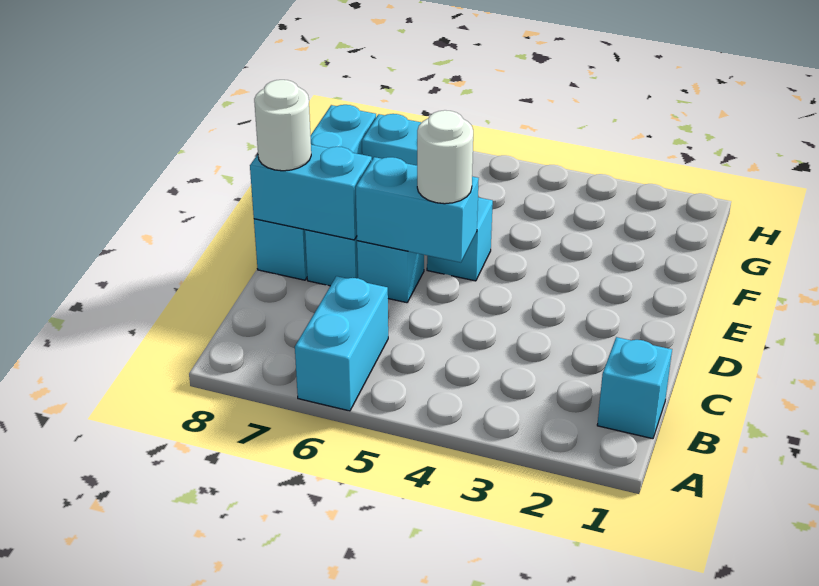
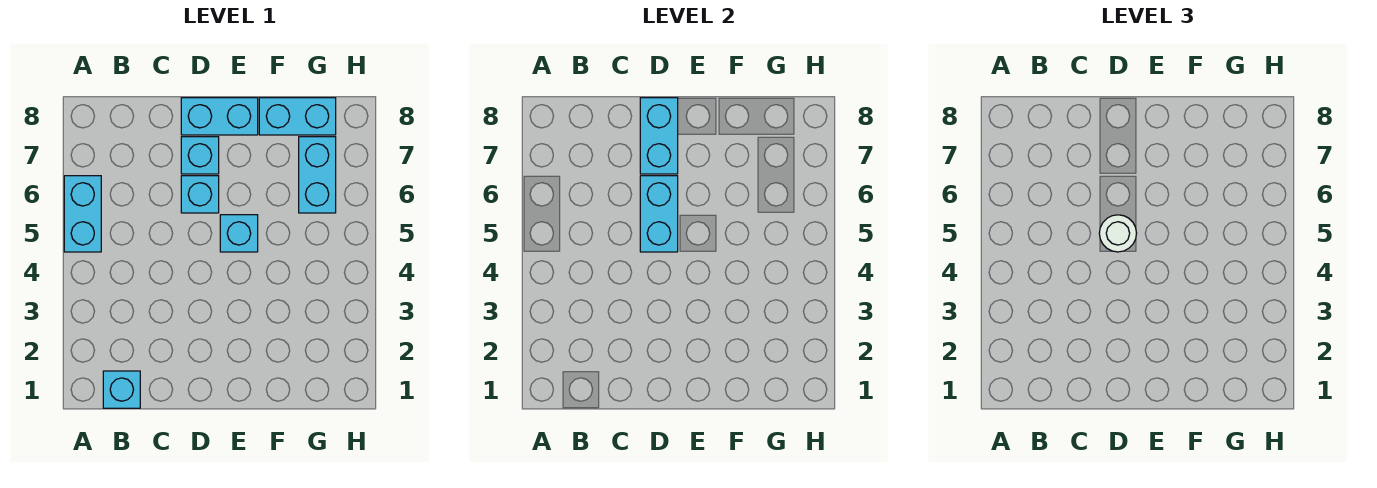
cyan brick A6:B6 level 1 -> cyan brick A5:A6 level 1
white round brick D8 level 3 -> none

